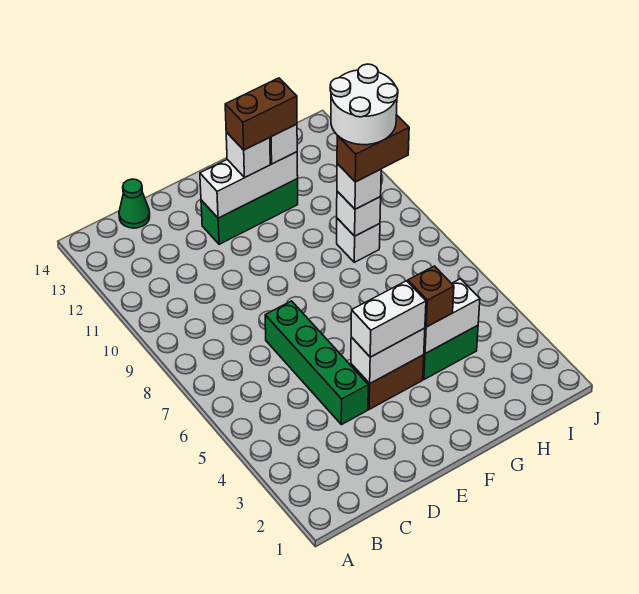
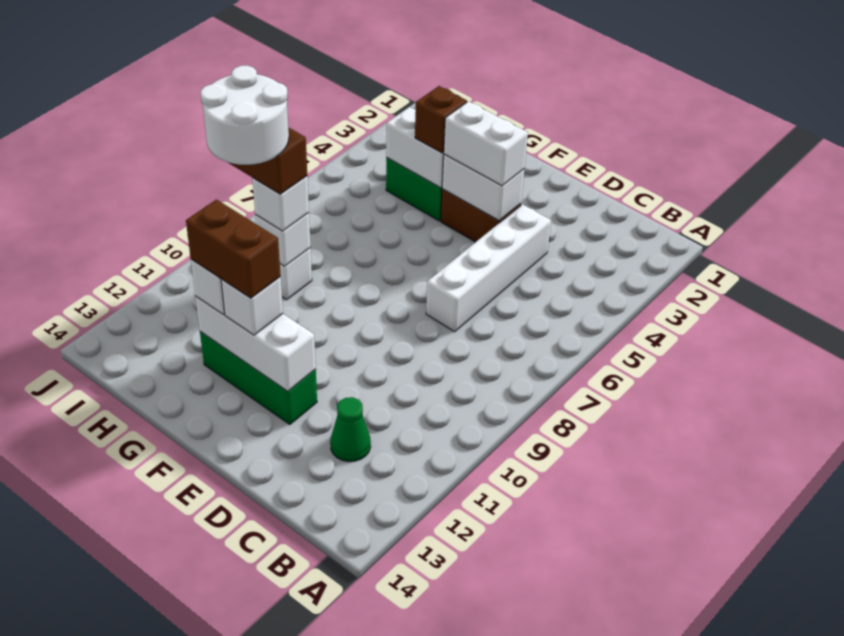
green cone C14 level 1 -> green cone C12 level 1
green brick D4:D7 level 1 -> white brick D4:D7 level 1

